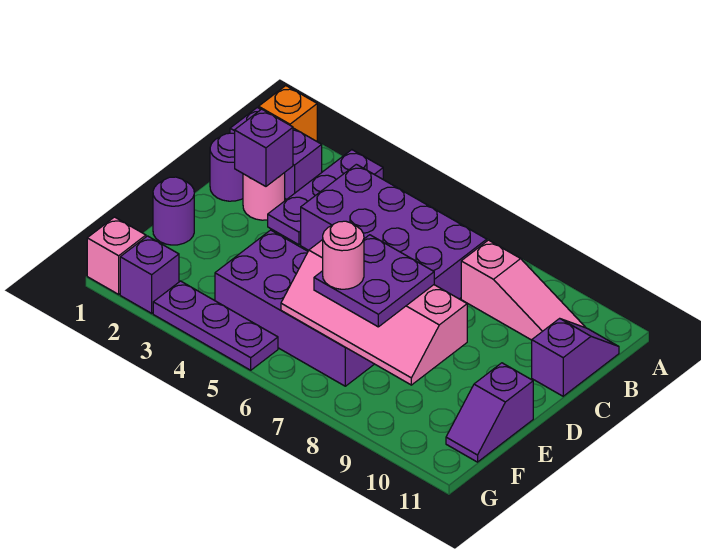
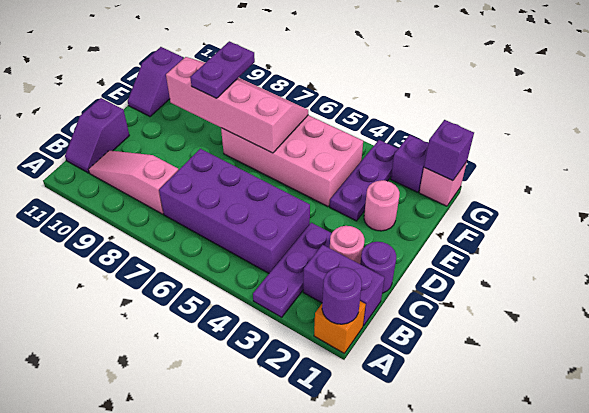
purple brick C2 level 2 -> purple brick G1 level 2
purple round brick E1 level 1 -> purple round brick A1 level 2
purple brick E4:F7 level 1 -> pink brick E4:F7 level 1
purple plate E7:F8 level 3 -> purple plate E8:F8 level 3
purple slope E11:F11 level 1 top E -> purple slope E11:F11 level 1 top F
pink round brick F7 level 4 -> pink round brick E2 level 1
purple plate G3:G5 level 1 -> purple plate E3:G3 level 1

